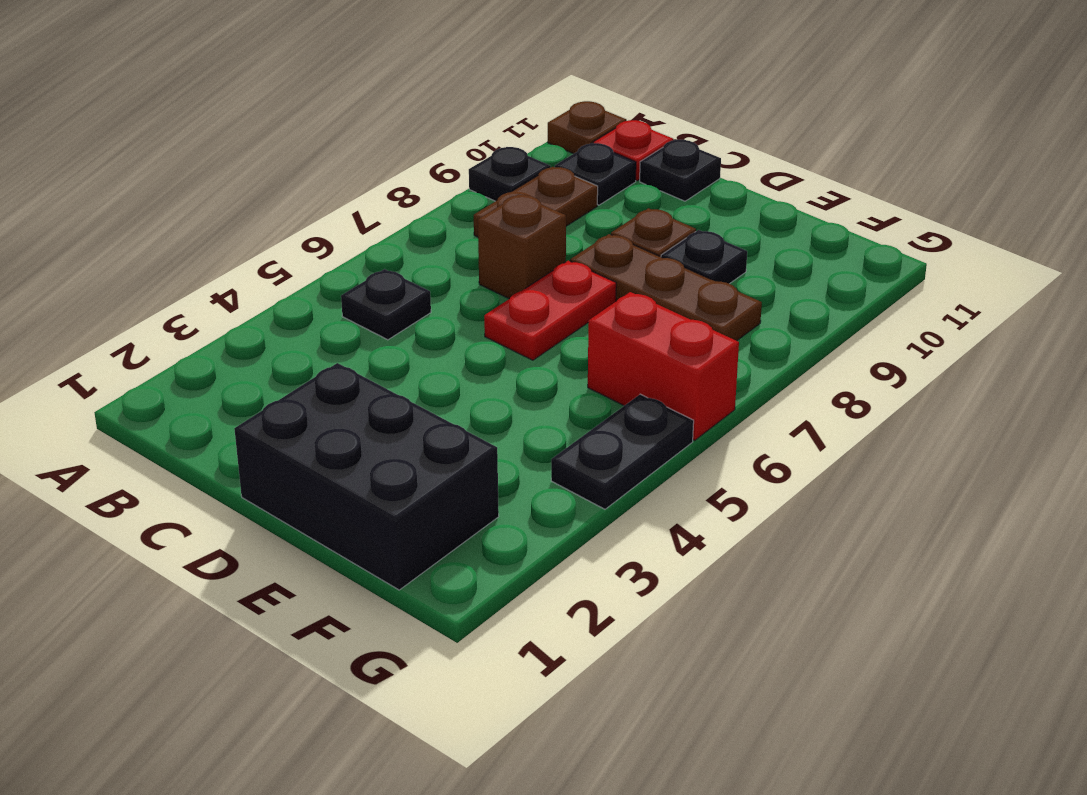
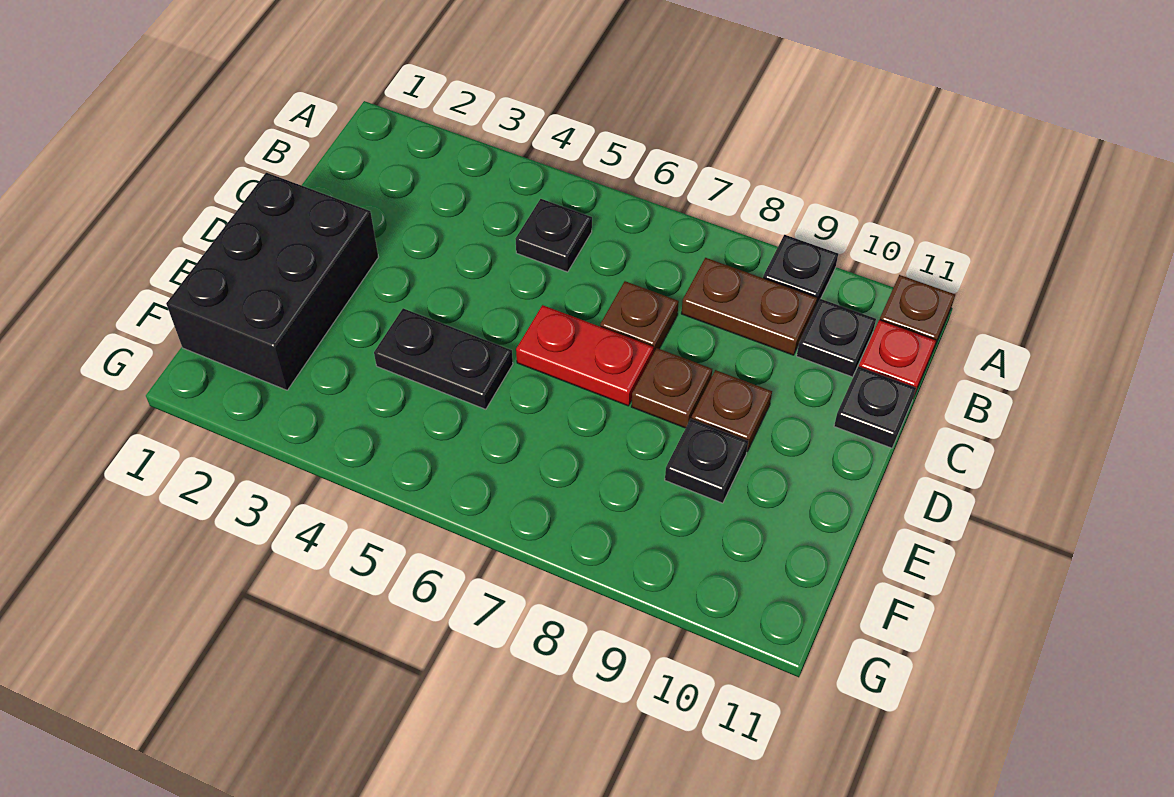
brown brick C7 level 1 -> brown plate C7 level 1
brown plate D8:F8 level 1 -> brown plate D8 level 1
red brick F6:G6 level 1 -> none
black plate G4:G5 level 1 -> black plate E4:E5 level 1

